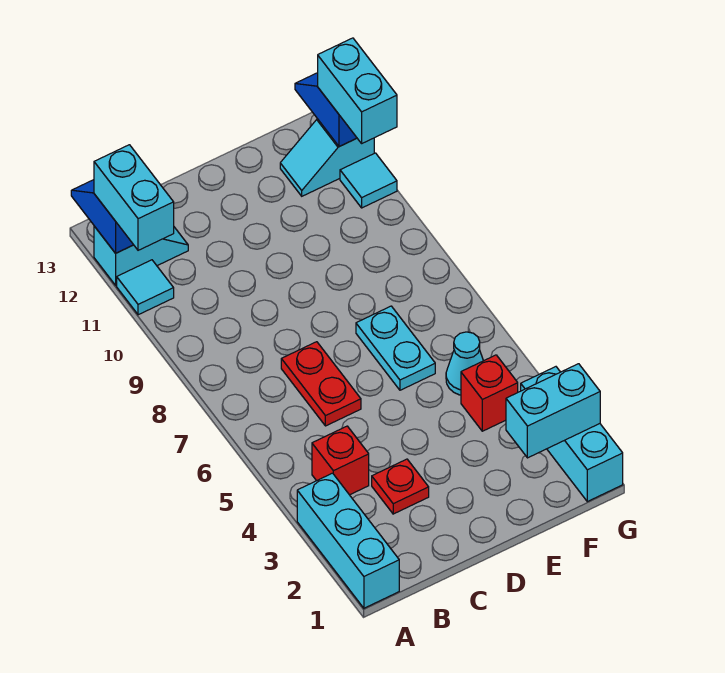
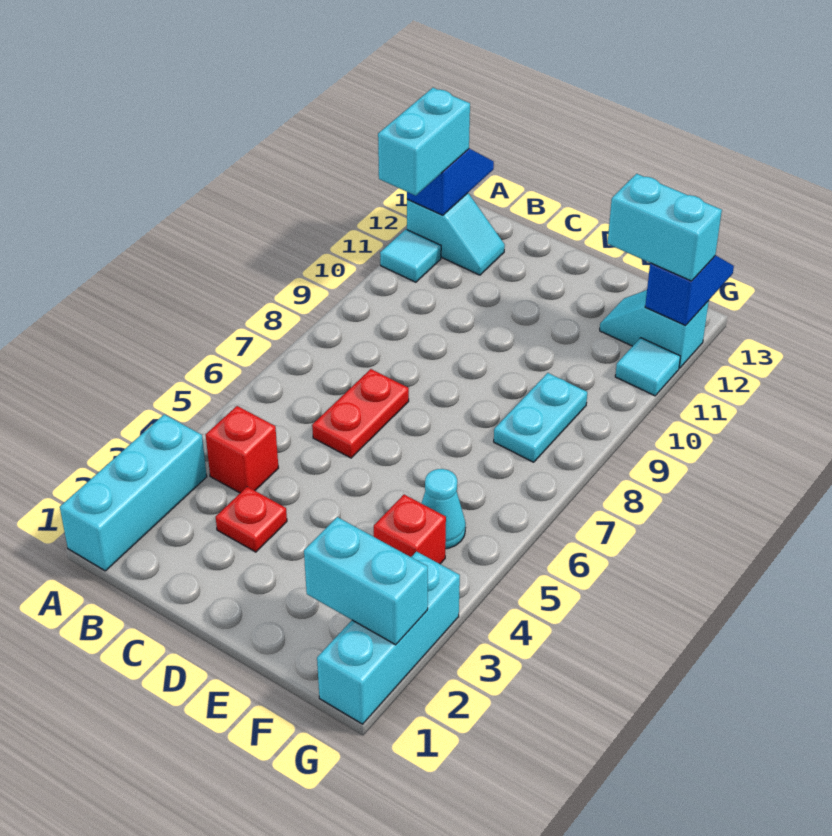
cyan plate E6:E7 level 1 -> cyan plate F8:F9 level 1
cyan brick G11:G12 level 3 -> cyan brick F12:G12 level 3

